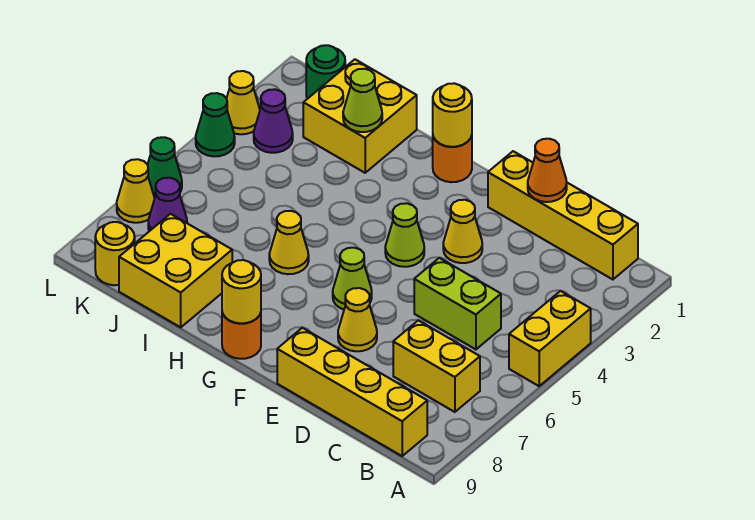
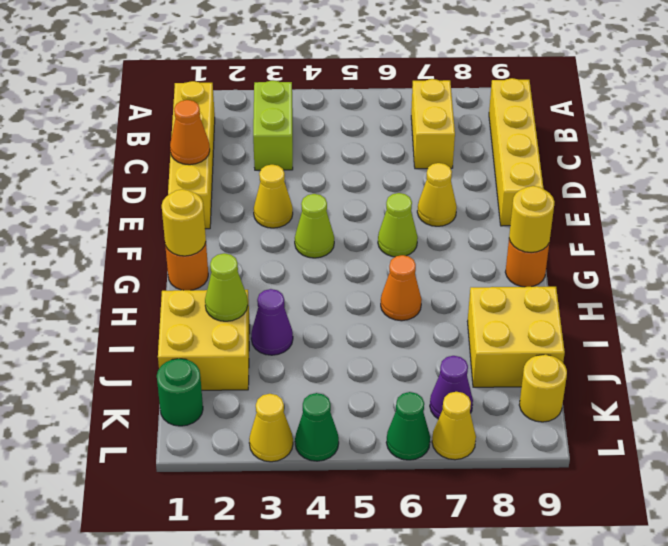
yellow brick A4:A5 level 1 -> none
lime brick C5:D5 level 1 -> lime brick B3:C3 level 1
yellow cone H6 level 1 -> orange cone H6 level 1
purple cone K3 level 1 -> purple cone I3 level 1

